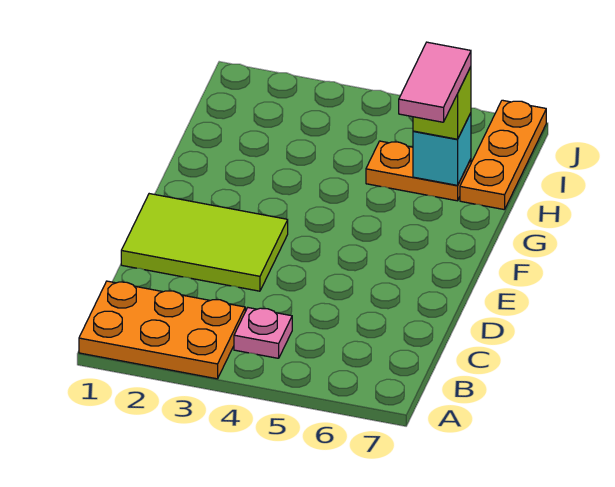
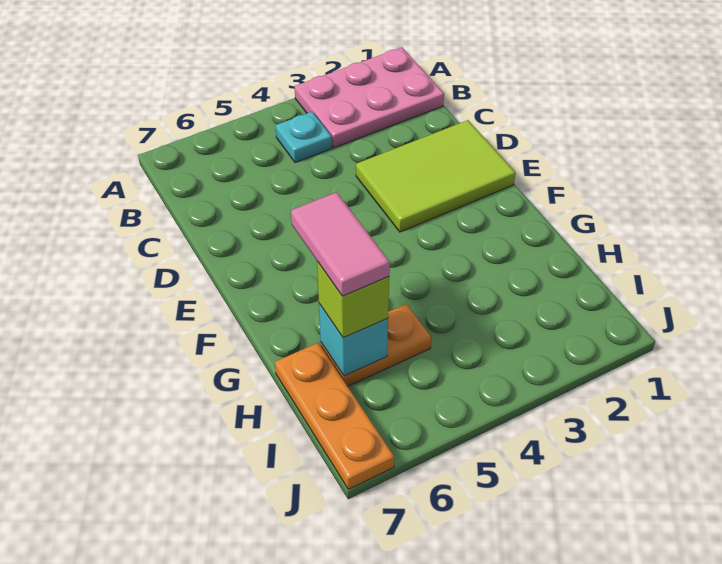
orange plate A1:B3 level 1 -> pink plate A1:B3 level 1
pink plate B4 level 1 -> cyan plate B4 level 1

